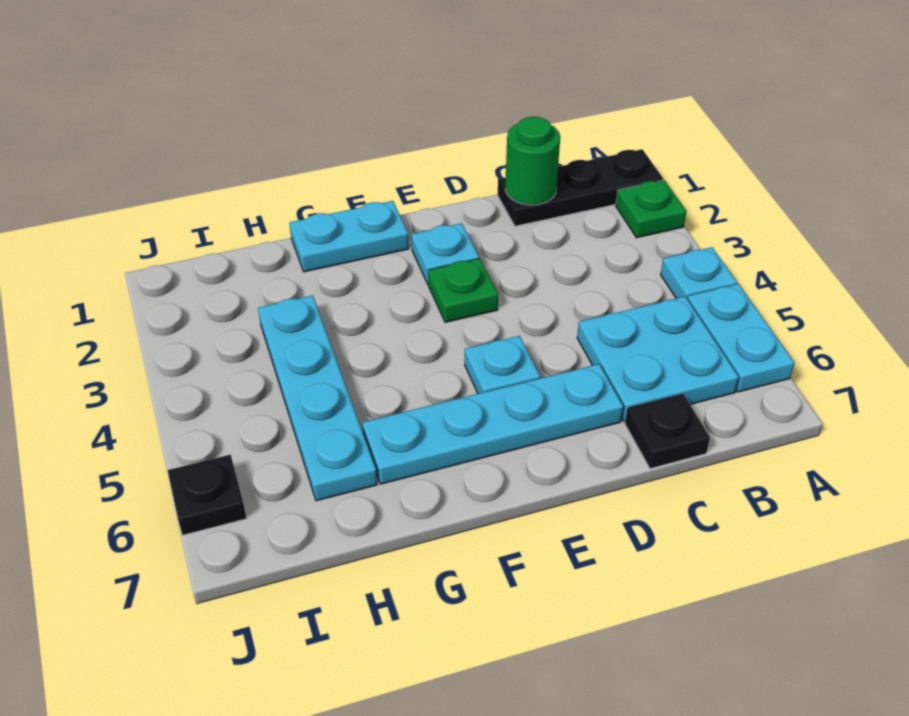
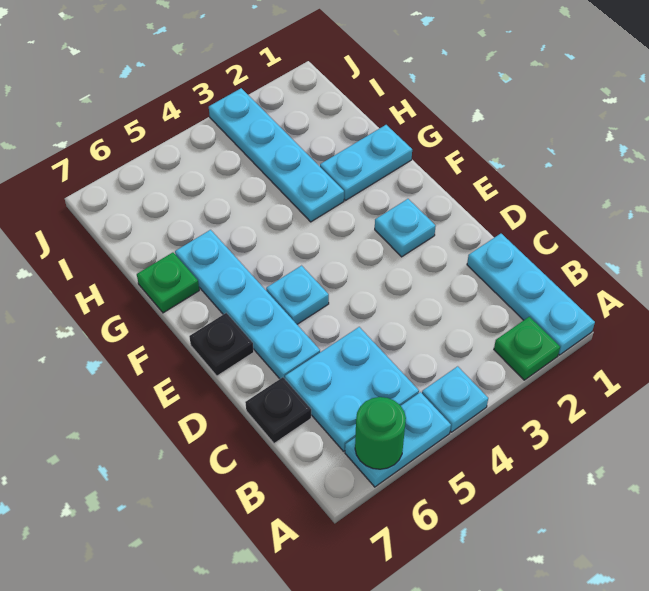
black plate A1:C1 level 1 -> cyan plate A1:C1 level 1
green round brick C1 level 2 -> green round brick A6 level 2
green plate E3 level 1 -> green plate G7 level 1
cyan plate F1:G1 level 1 -> cyan plate G1:G2 level 1
cyan plate H3:H6 level 1 -> cyan plate G3:J3 level 1
black plate J6 level 1 -> black plate E7 level 1

